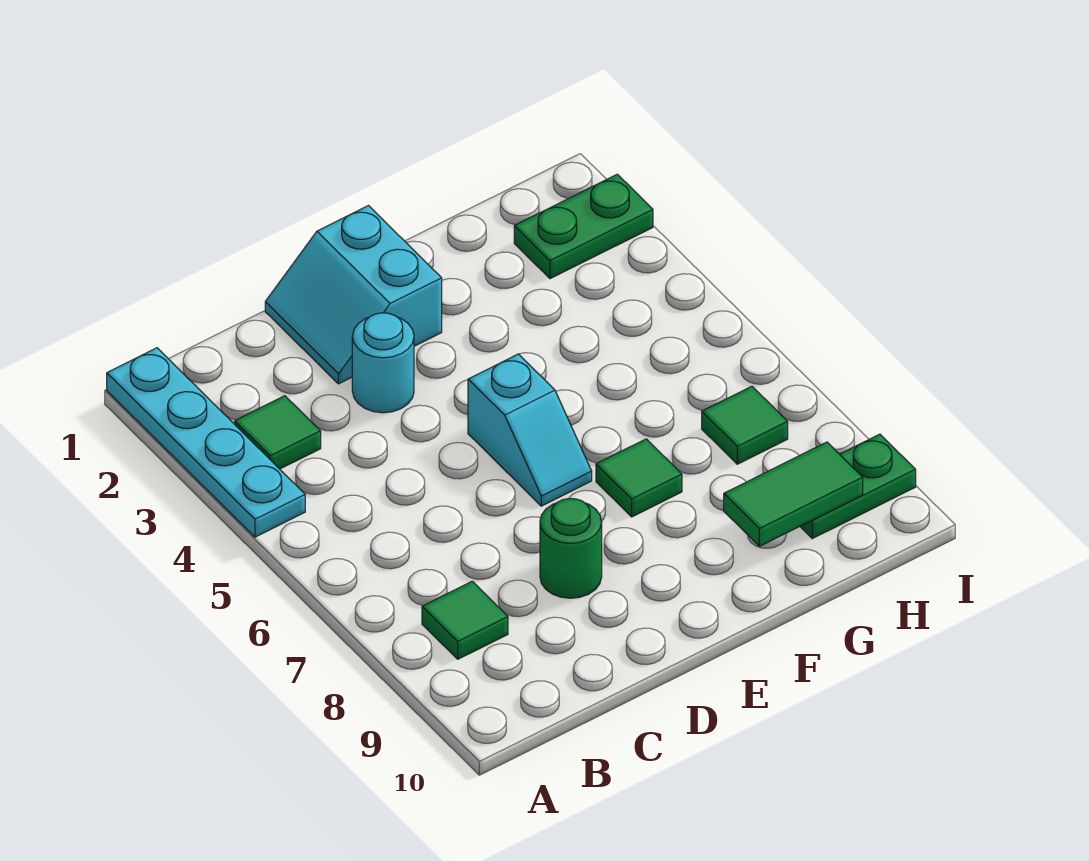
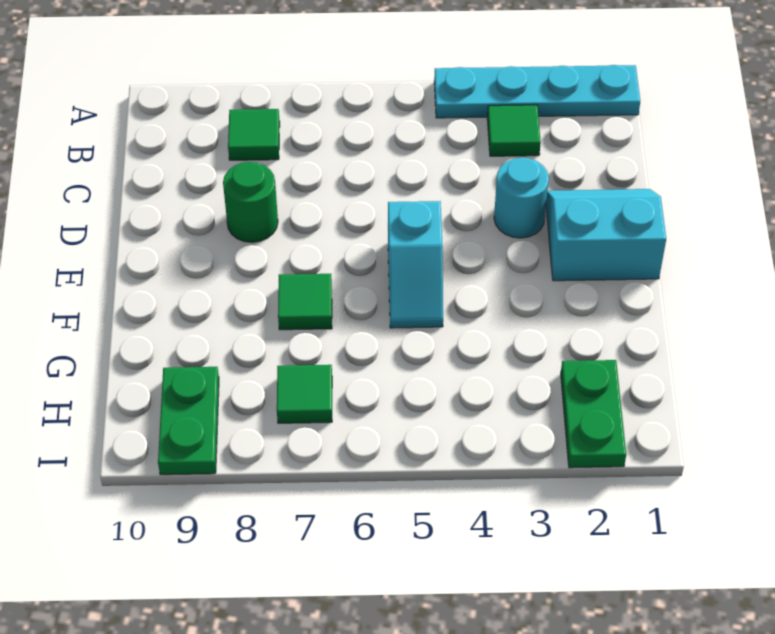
cyan slope E5:E6 level 1 top 5 -> cyan slope E5:F5 level 1 top E
green tile G9:H9 level 2 -> none

